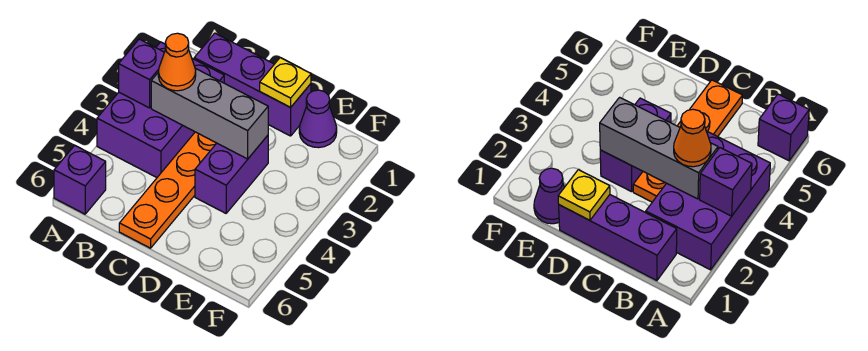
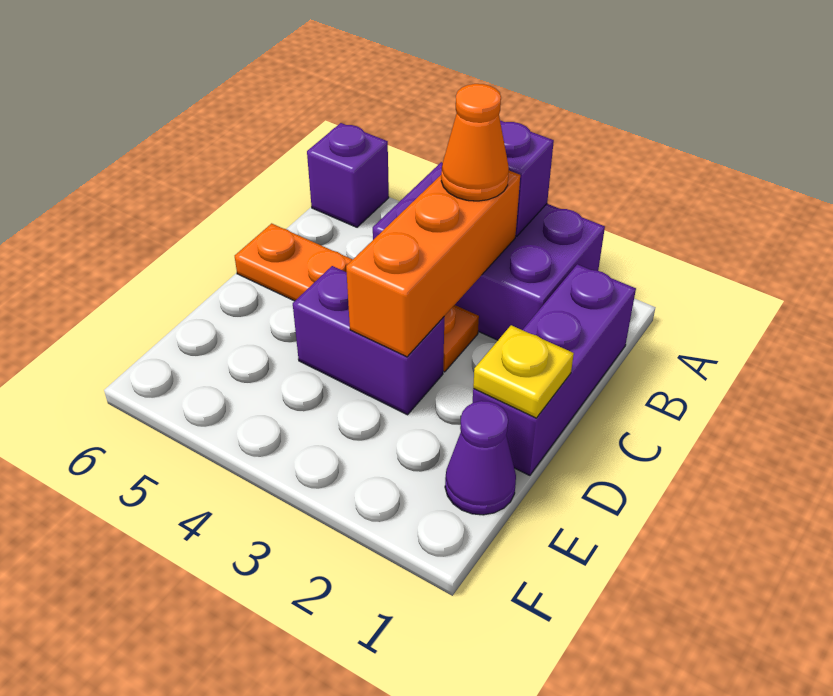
grey brick B3:D3 level 2 -> orange brick B3:D3 level 2

